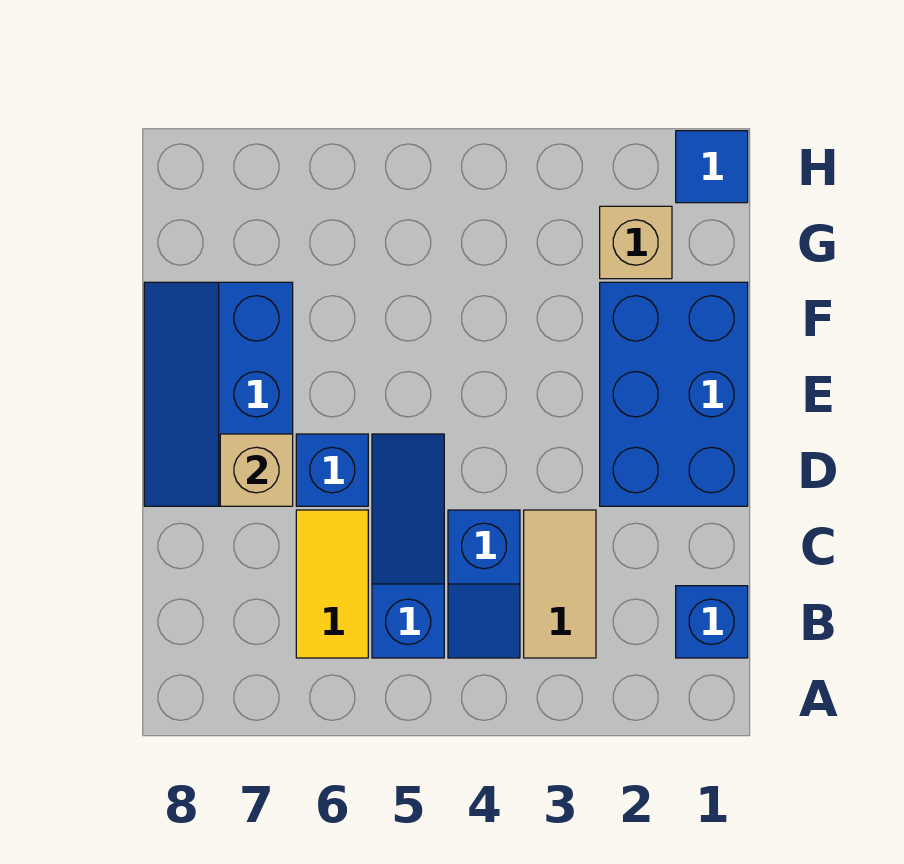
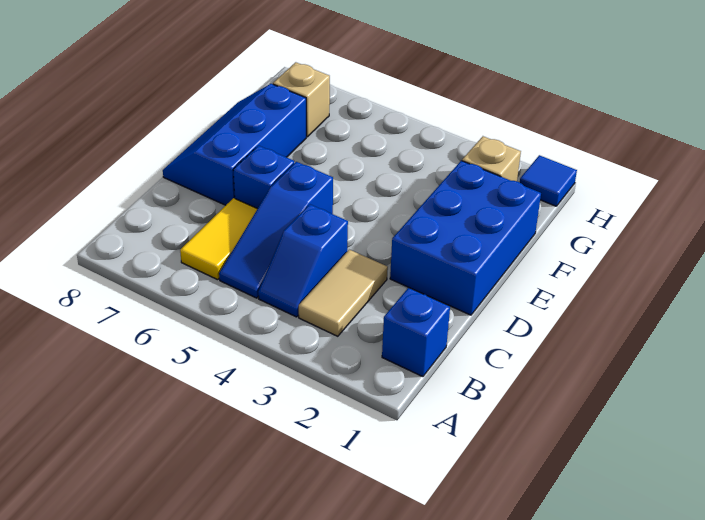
blue slope B5:D5 level 1 top B -> blue slope B5:D5 level 1 top D
tan brick D7 level 2 -> tan brick G7 level 1

